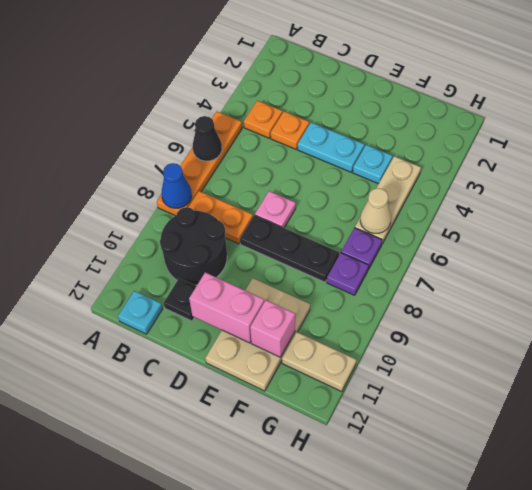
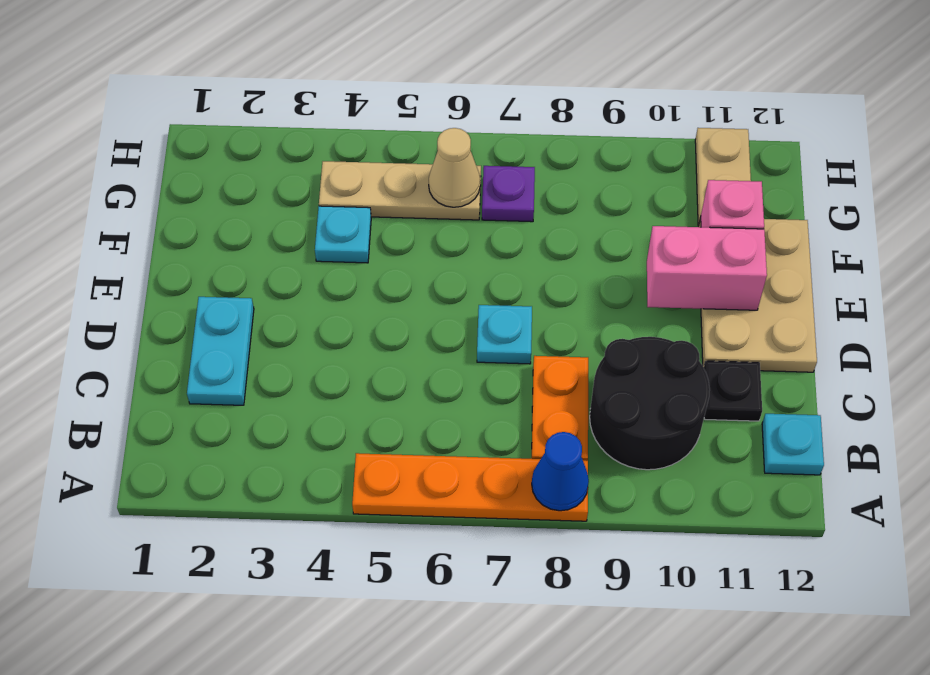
black cone A6 level 2 -> none
orange plate B4 level 1 -> none
orange plate C4 level 1 -> none
cyan plate D4:E4 level 1 -> cyan plate C2:D2 level 1
pink plate D7 level 1 -> cyan plate D7 level 1
black plate D8:F8 level 1 -> none
pink brick D11:E11 level 2 -> pink brick E10:E11 level 2
tan plate E10:F12 level 1 -> tan plate D11:F12 level 1
purple plate G8 level 1 -> none

